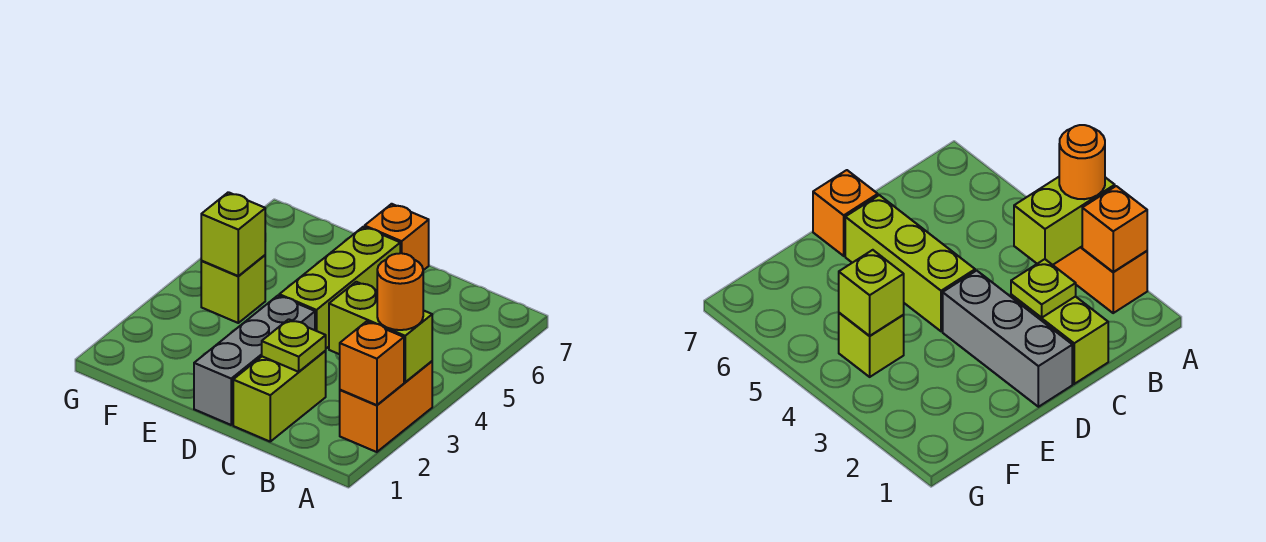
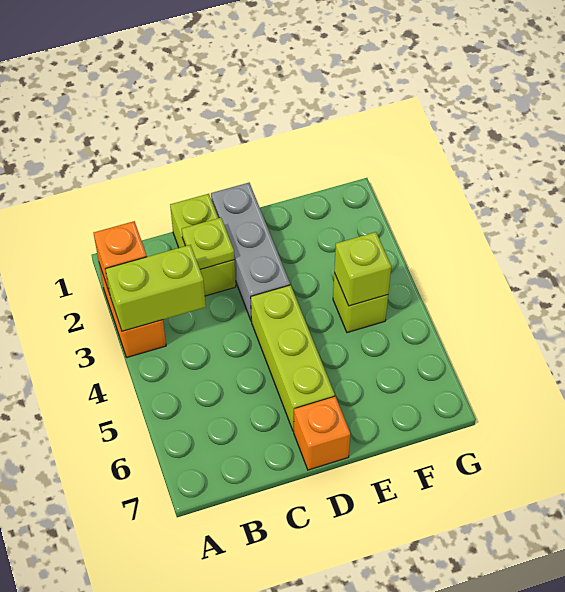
orange round brick A3 level 3 -> none

